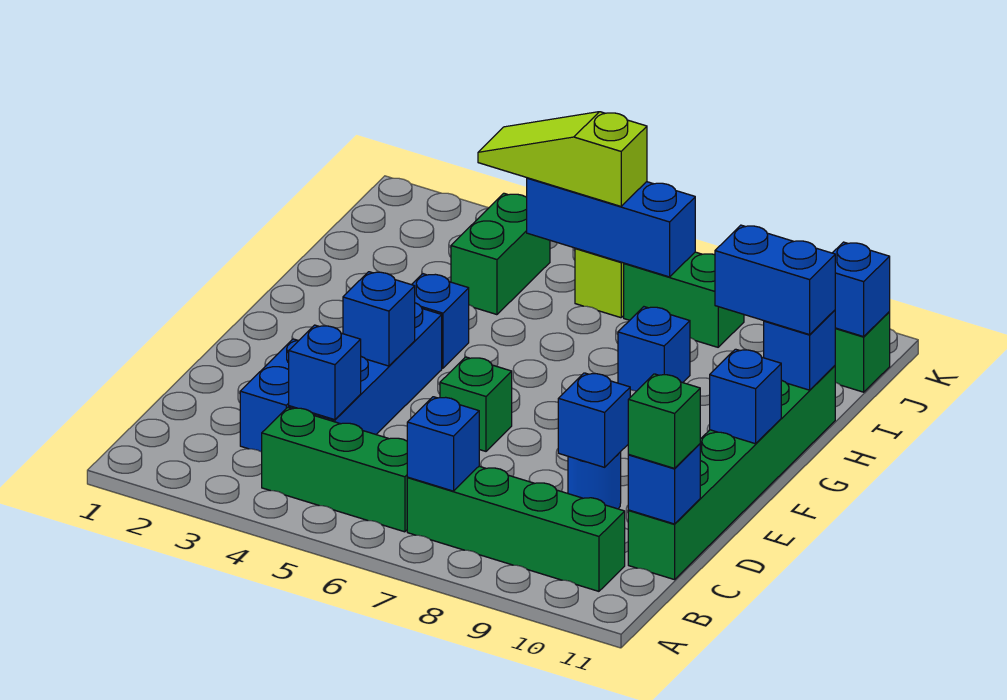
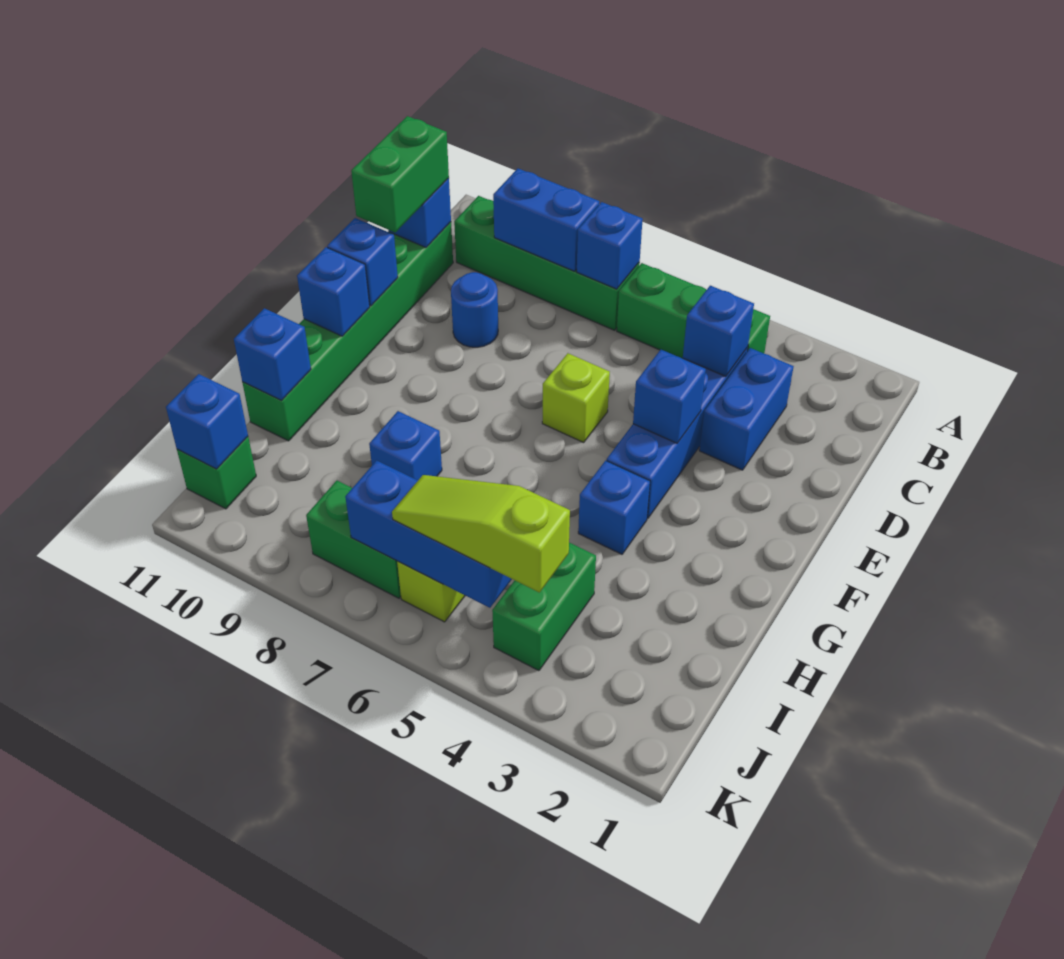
green brick C11 level 3 -> green brick C11:D11 level 3
blue brick D9 level 2 -> blue brick E11 level 2
green brick E6 level 1 -> lime brick E6 level 1
blue brick H10:H11 level 3 -> blue brick B8:B9 level 2
lime slope J4:J6 level 3 top 6 -> lime slope J4:J6 level 3 top 4

